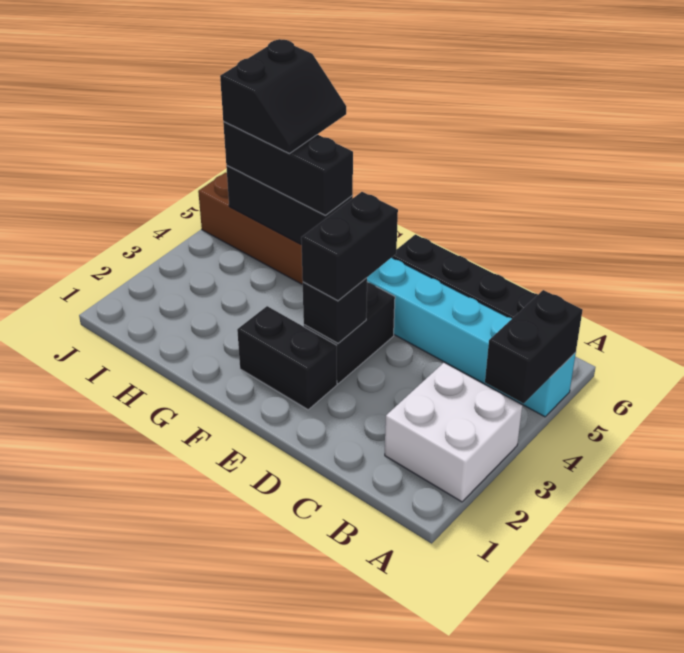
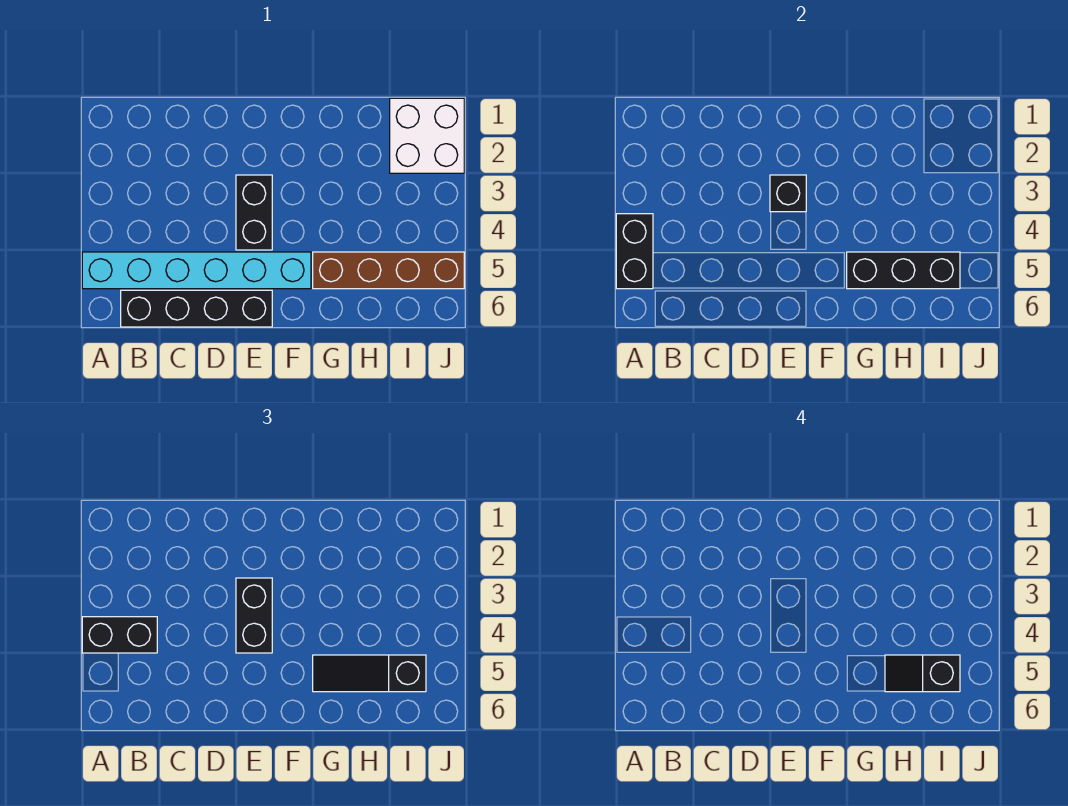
white brick A2:B3 level 1 -> white brick I1:J2 level 1
black brick E2:F2 level 1 -> black brick A4:B4 level 3
black brick G5:I5 level 3 -> black slope G5:I5 level 3 top I
black slope H5:I6 level 4 top I -> black slope H5:I5 level 4 top I

